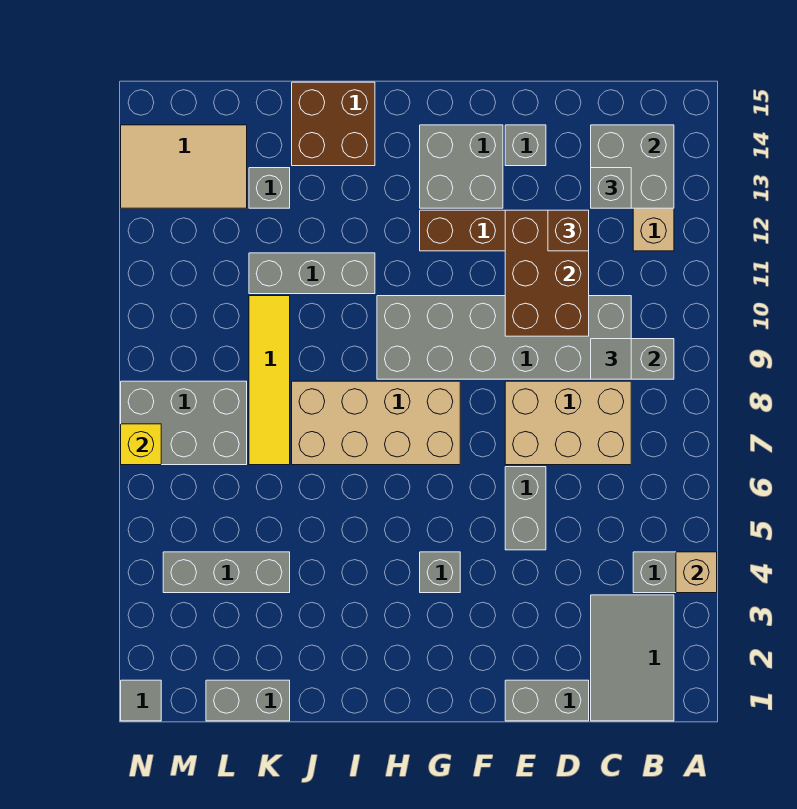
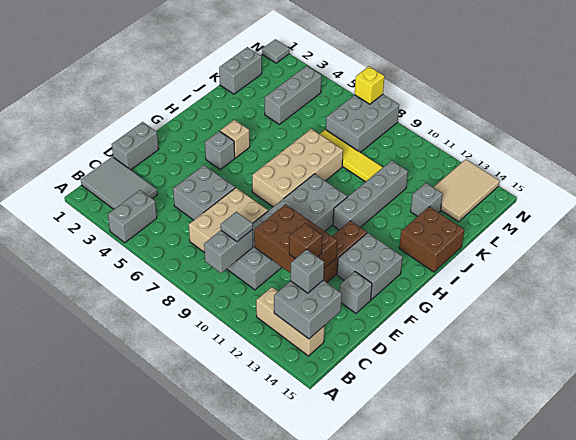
tan brick A4 level 2 -> tan brick H4 level 1
grey brick E5:E6 level 1 -> grey brick D5:E6 level 1
grey brick I11:K11 level 1 -> grey brick H11:K11 level 1

